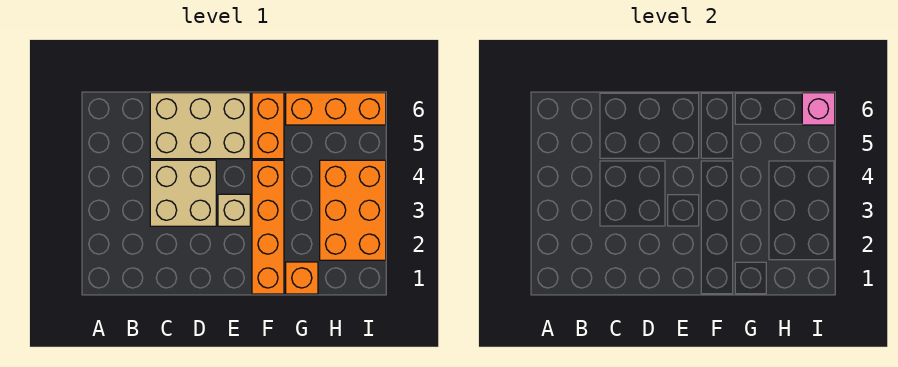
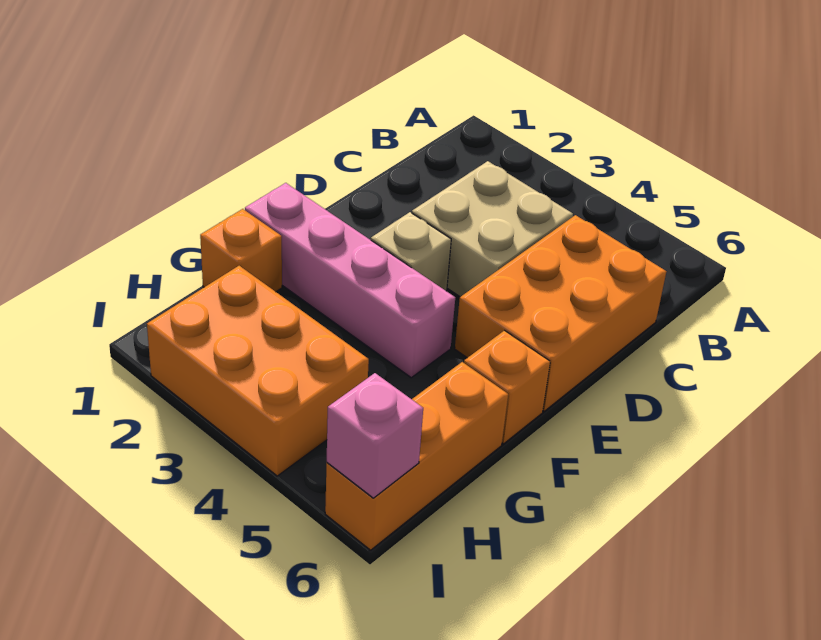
tan brick C5:E6 level 1 -> orange brick C5:E6 level 1
orange brick F1:F4 level 1 -> pink brick F1:F4 level 1
orange brick F5:F6 level 1 -> orange brick F6 level 1

